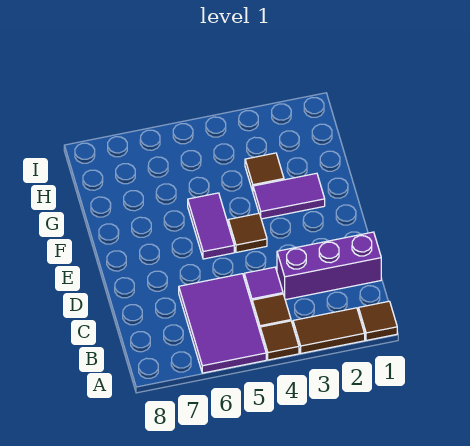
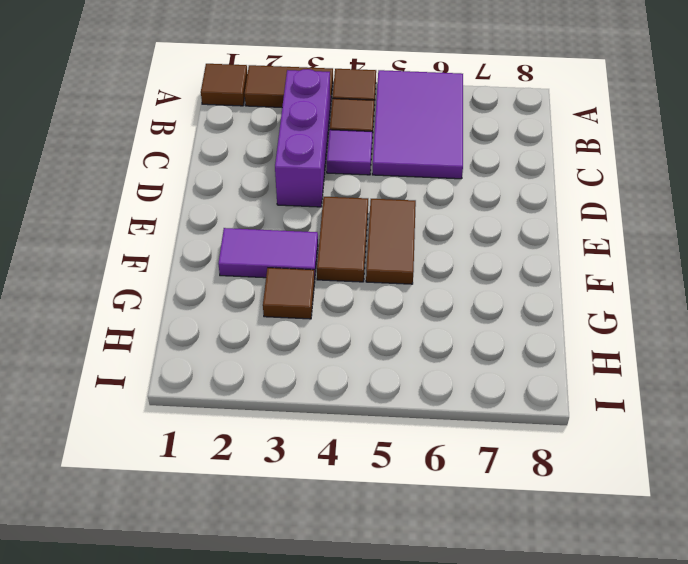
purple brick C1:C3 level 1 -> purple brick B3:D3 level 1
brown tile E4 level 1 -> brown tile E4:F4 level 1
purple tile E5:F5 level 1 -> brown tile E5:F5 level 1

